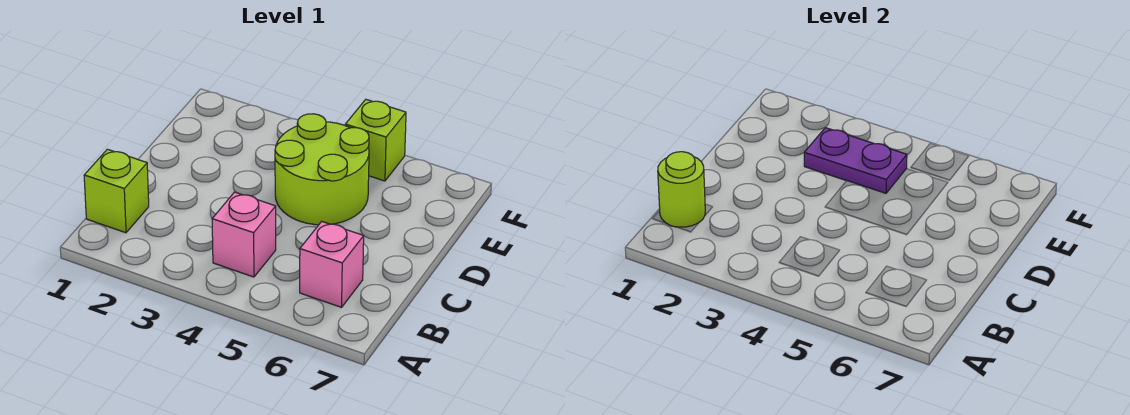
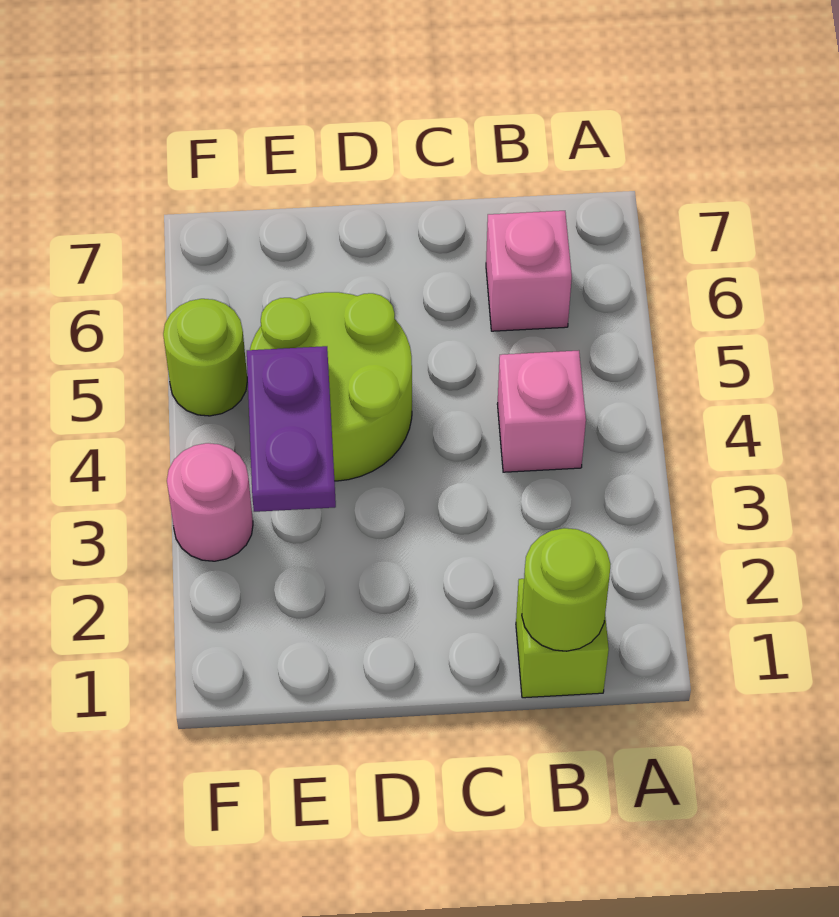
none -> pink round brick F3 level 1
lime brick F5 level 1 -> lime round brick F5 level 1

